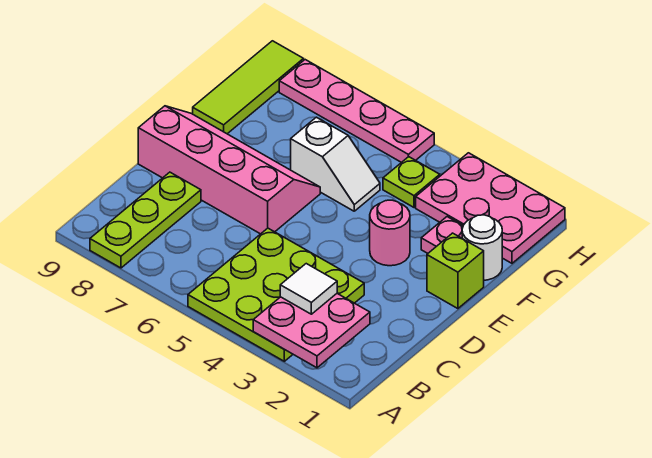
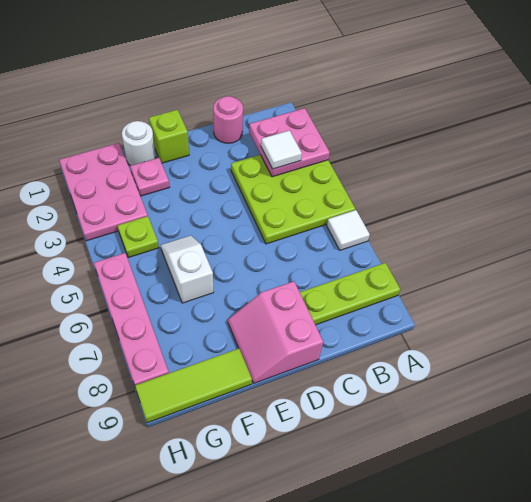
none -> white tile A6 level 1
pink slope D6:E9 level 1 top D -> pink slope D8:E9 level 1 top D
pink round brick E3 level 1 -> pink round brick C1 level 1

